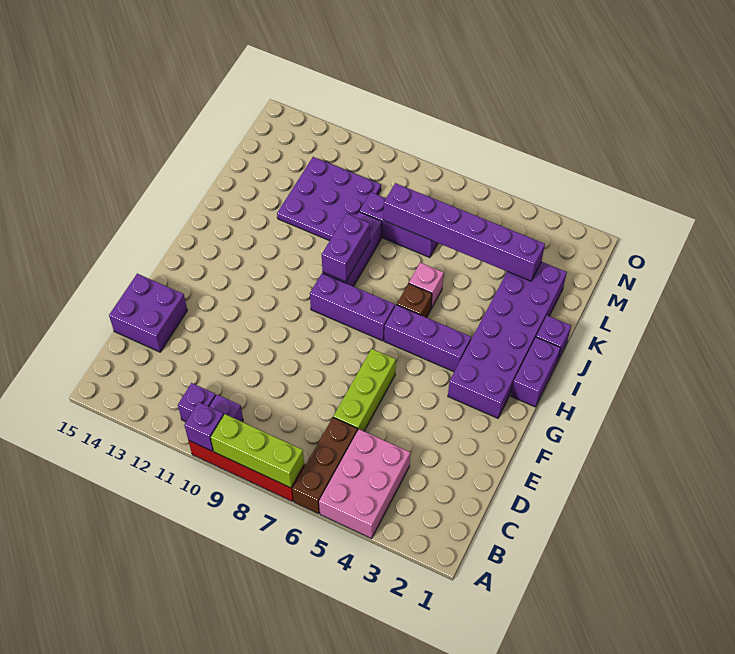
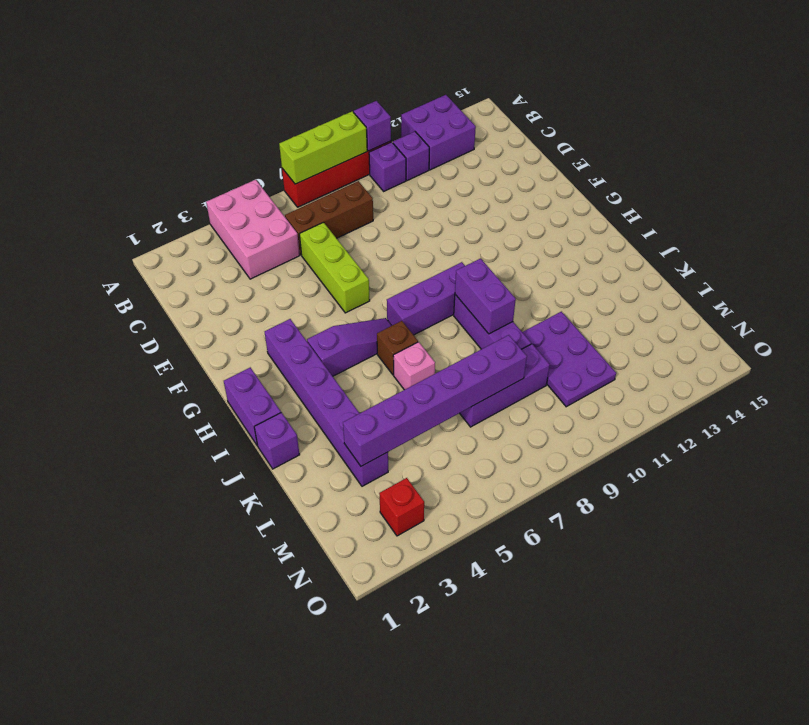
brown brick A6:C6 level 1 -> brown brick C6:C8 level 1
purple brick D14:E15 level 1 -> purple brick A12:B13 level 1
purple brick G2:L3 level 1 -> purple brick G3:L3 level 1
purple brick H4:H6 level 1 -> purple slope H4:H6 level 1 top 4
purple plate K10:M12 level 1 -> purple plate K10:M11 level 1
none -> red brick N3 level 1

